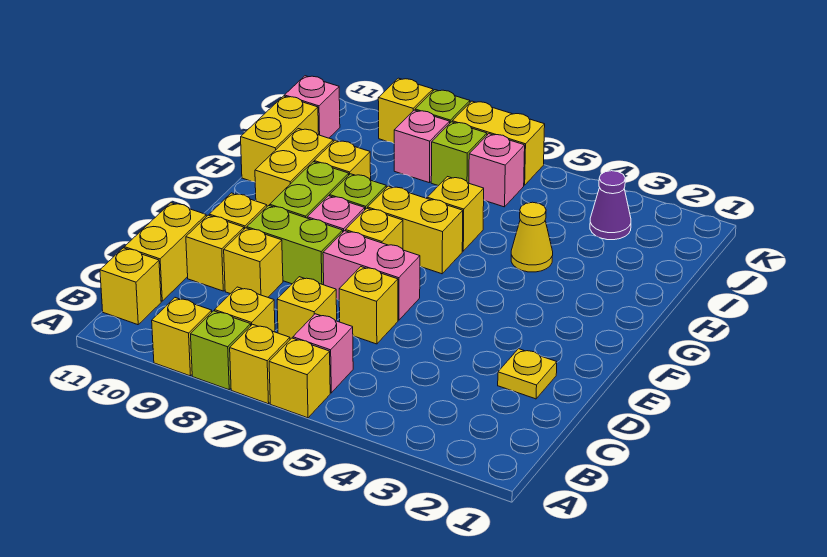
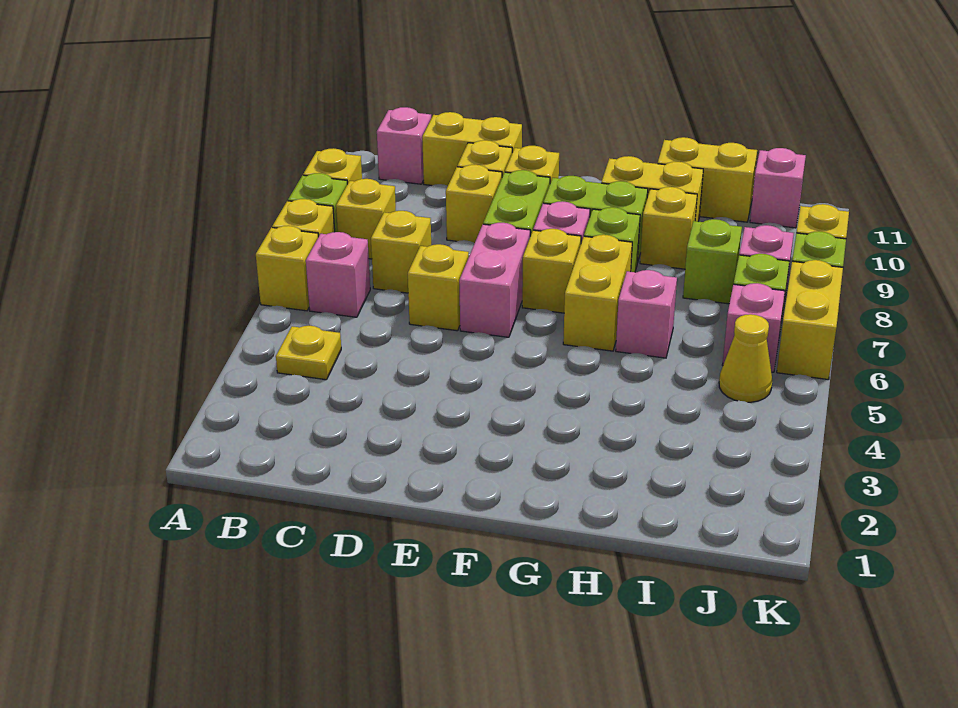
yellow brick B11 level 1 -> pink brick B11 level 1
yellow plate D2 level 1 -> yellow plate B4 level 1
yellow cone H4 level 1 -> yellow cone J5 level 1
yellow brick H6 level 1 -> pink brick H6 level 1
none -> lime brick I8 level 1
purple cone J3 level 1 -> none

